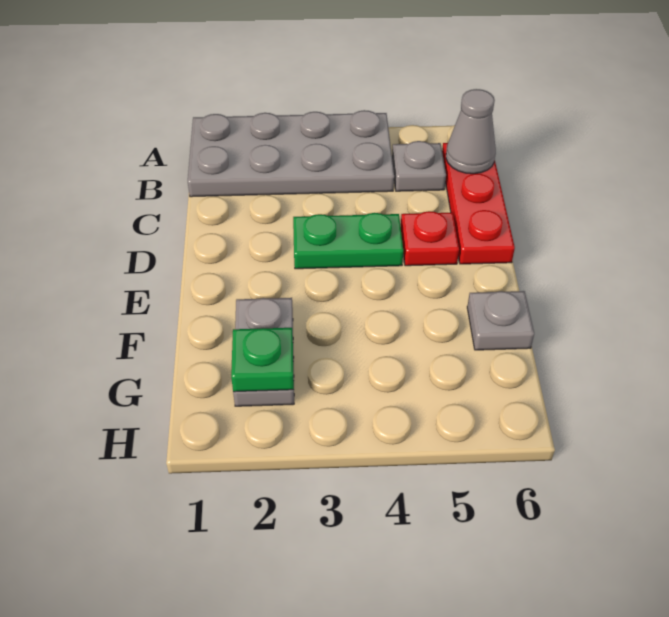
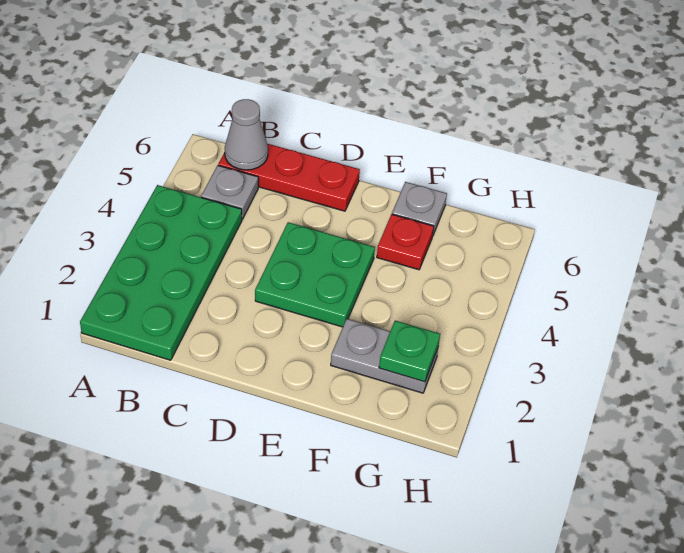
grey plate A1:B4 level 1 -> green plate A1:B4 level 1
green plate D3:D4 level 1 -> green plate D3:E4 level 1
red plate D5 level 1 -> red plate F5 level 1

